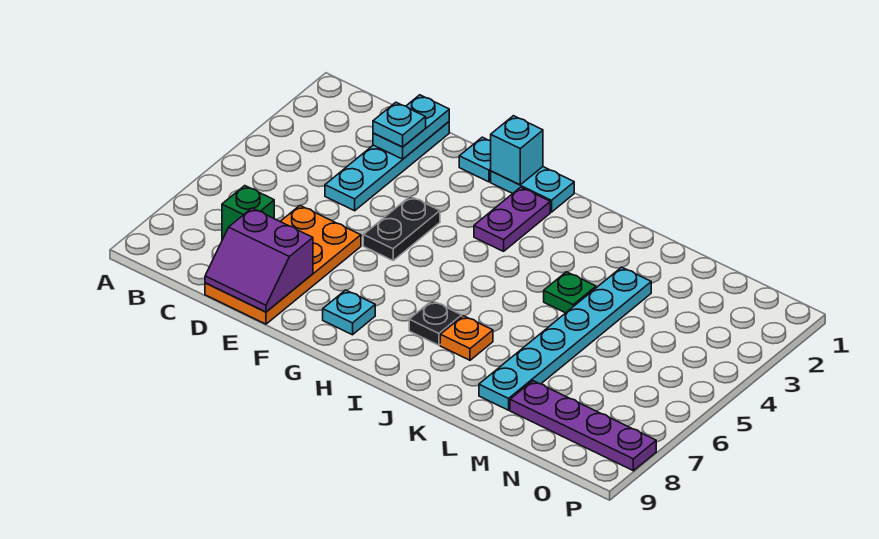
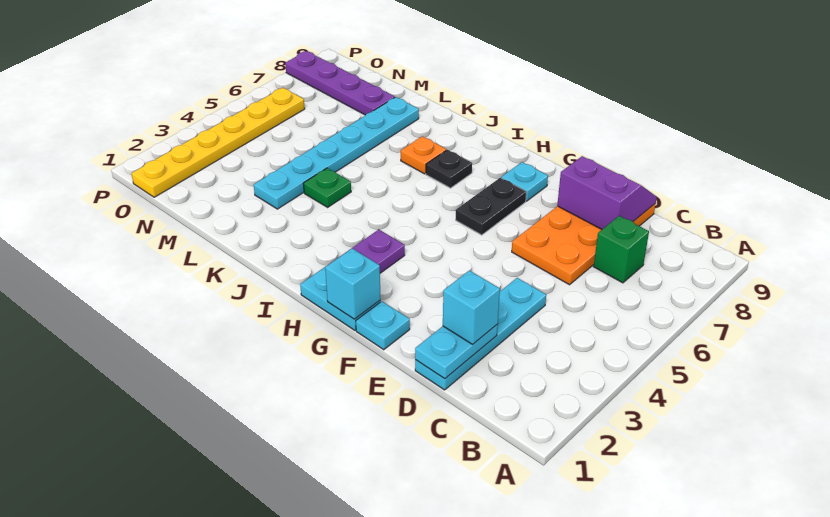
cyan plate D2 level 3 -> cyan brick D2 level 3
black plate F4:F5 level 1 -> black plate G6:G7 level 1
none -> yellow plate O1:O6 level 1

